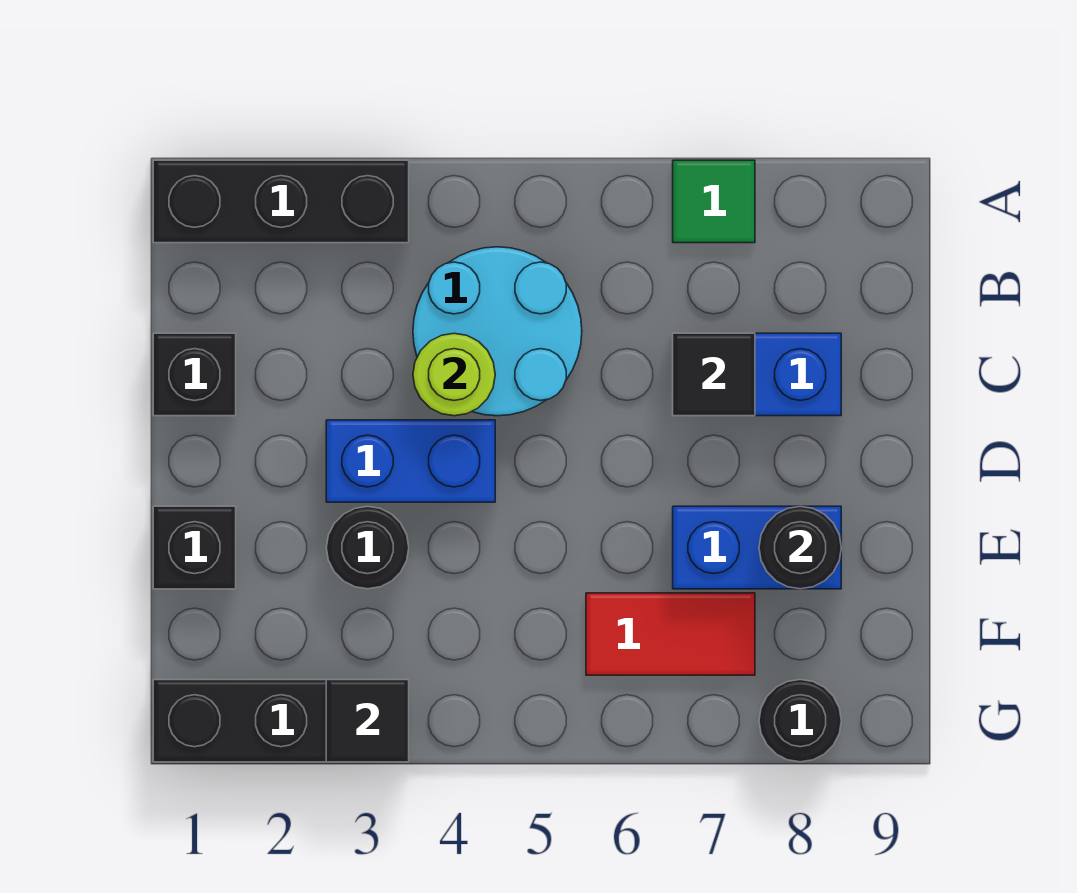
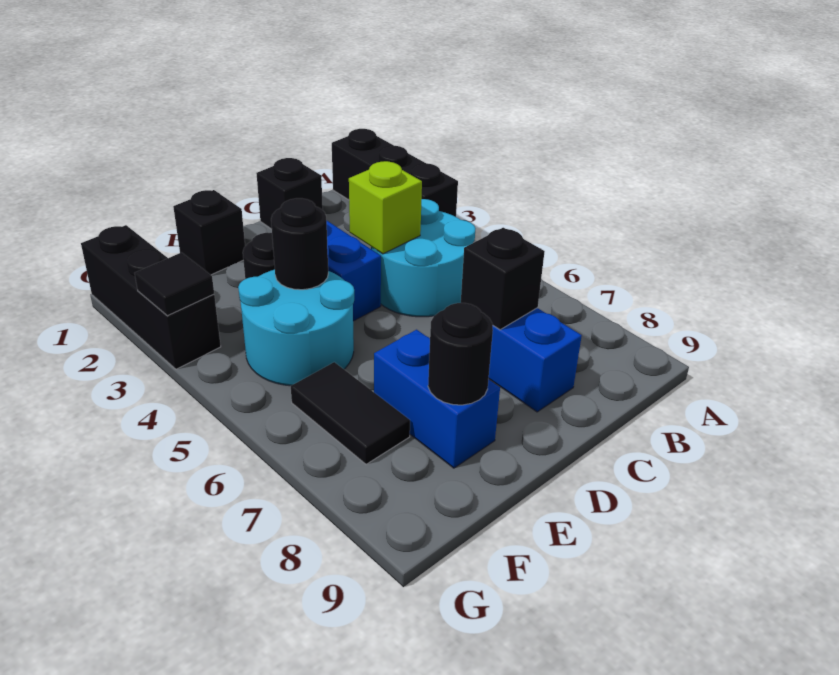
green tile A7 level 1 -> none
lime round brick C4 level 2 -> lime brick C4 level 2
black tile C7 level 2 -> black brick C7 level 2
none -> cyan round brick E4:F5 level 1
red tile F6:F7 level 1 -> black tile F6:F7 level 1
black round brick G8 level 1 -> black round brick E4 level 2

